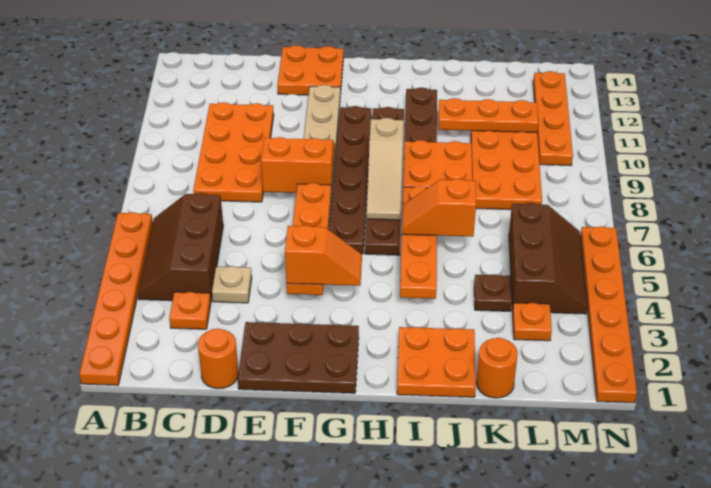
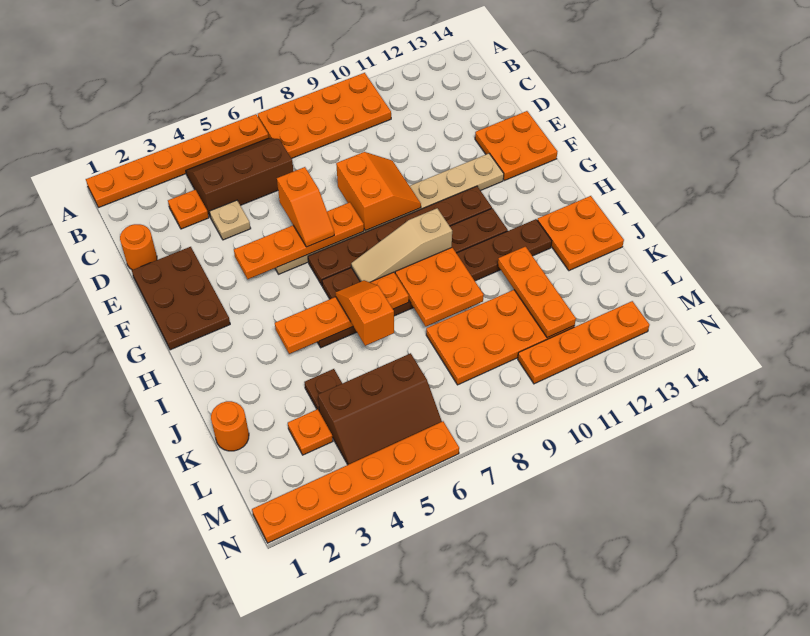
orange plate C8:D11 level 1 -> orange plate A7:B10 level 1
orange slope F4:G4 level 3 top F -> orange slope E6:F6 level 3 top E
orange plate I1:J2 level 1 -> orange plate I13:J14 level 1

